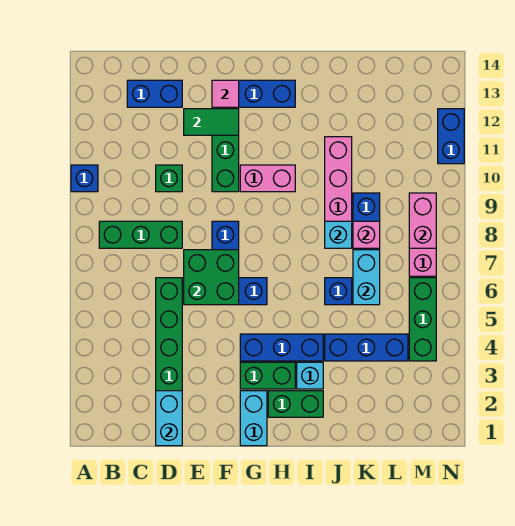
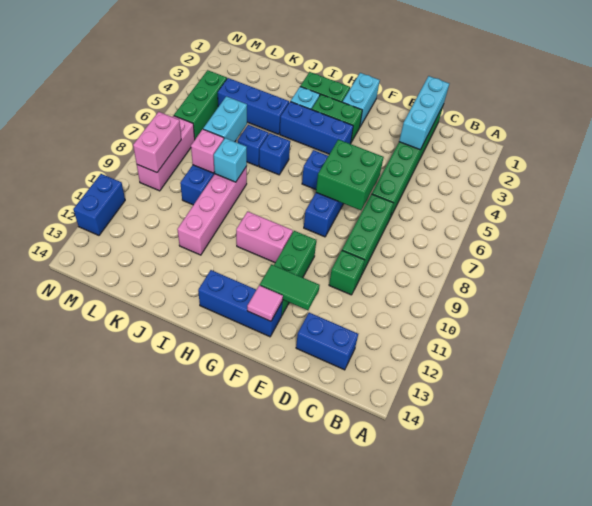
blue brick A10 level 1 -> blue brick I6 level 1
green brick B8:D8 level 1 -> green brick D7:D9 level 1
cyan brick D1:D2 level 2 -> cyan brick D1:D3 level 2

